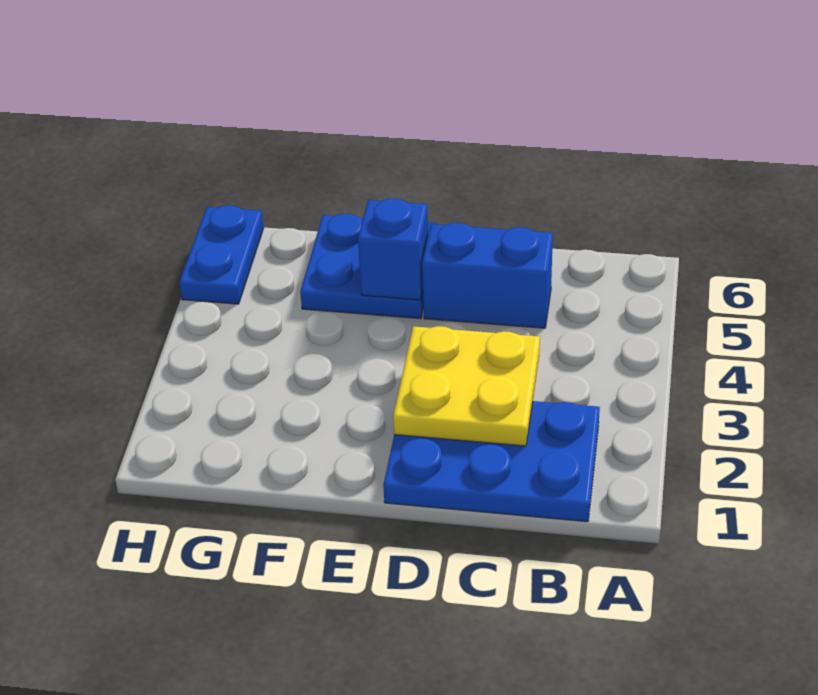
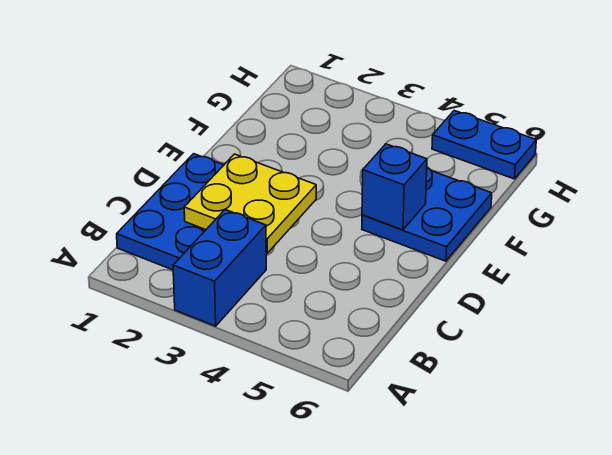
blue brick C5:D5 level 1 -> blue brick A3:B3 level 1

